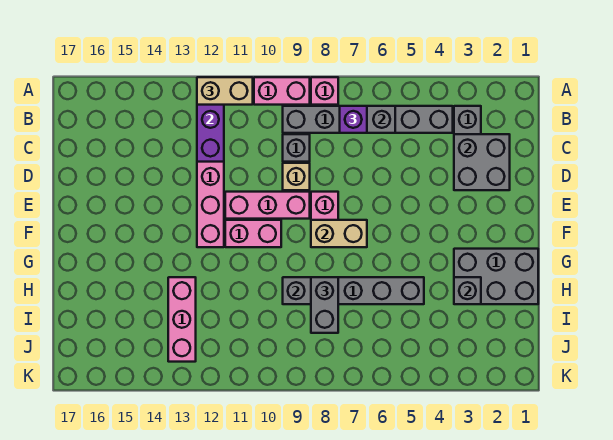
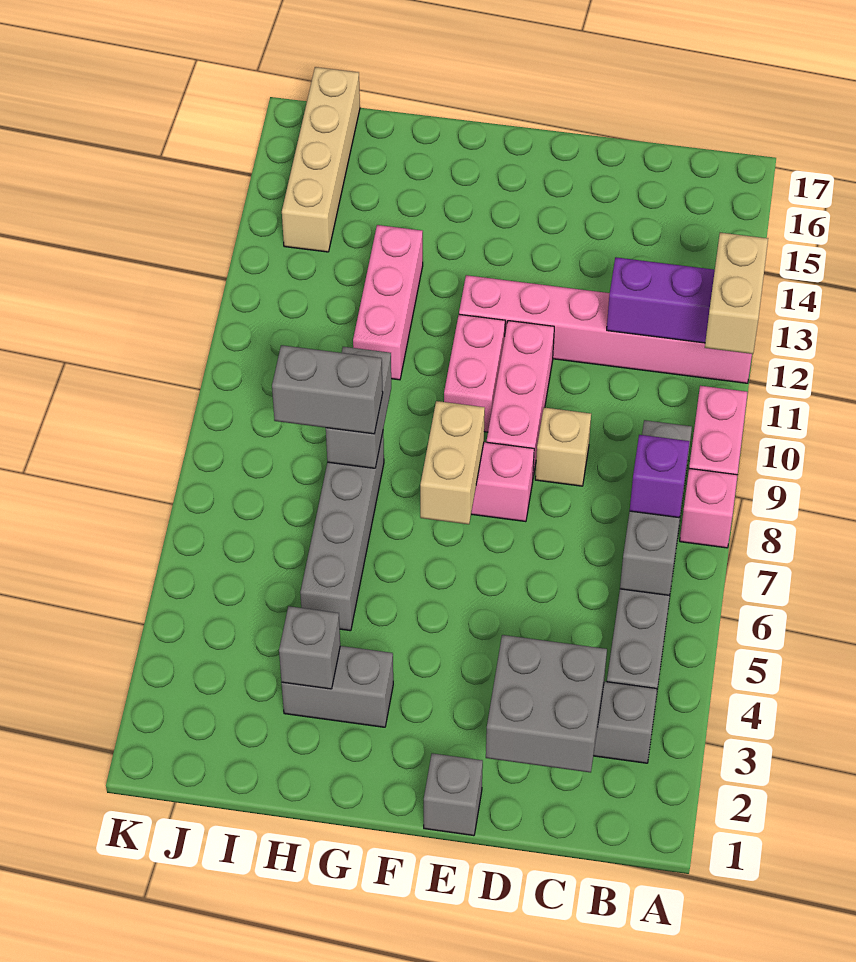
grey brick C9 level 1 -> grey brick E1 level 1
grey brick G1:H3 level 1 -> grey brick G3:H3 level 1
pink brick H13:J13 level 1 -> pink brick H11:H13 level 1
none -> tan brick J14:J17 level 1

